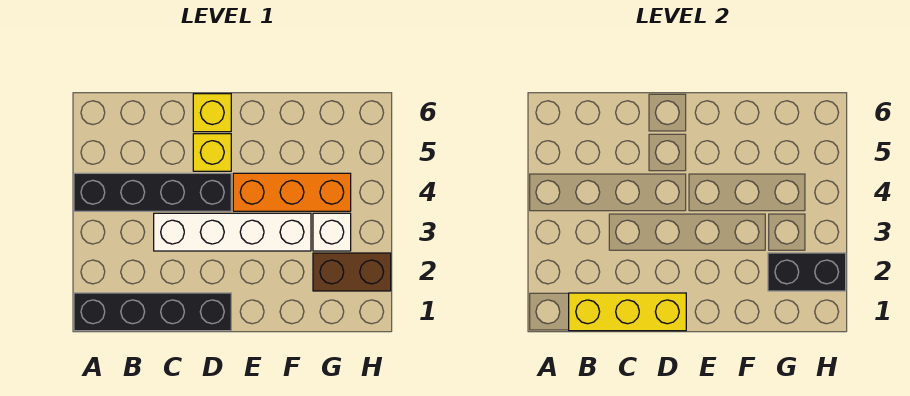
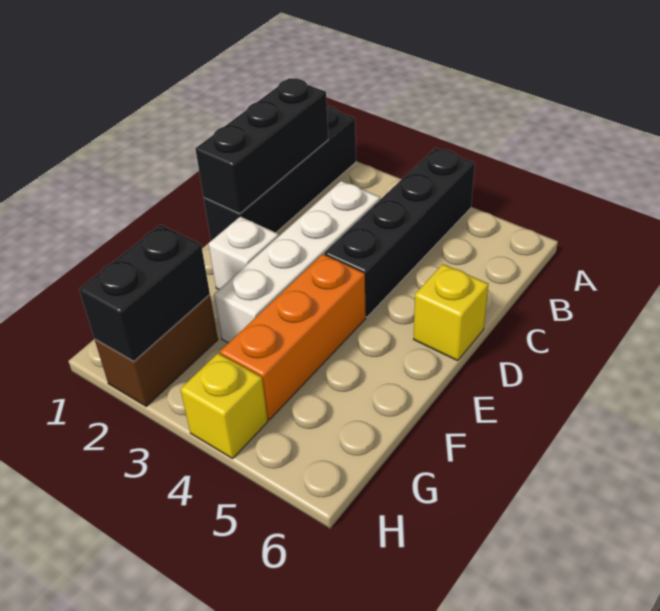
yellow brick B1:D1 level 2 -> black brick B1:D1 level 2
yellow brick D5 level 1 -> yellow brick H4 level 1
white brick G3 level 1 -> white brick E2 level 1

